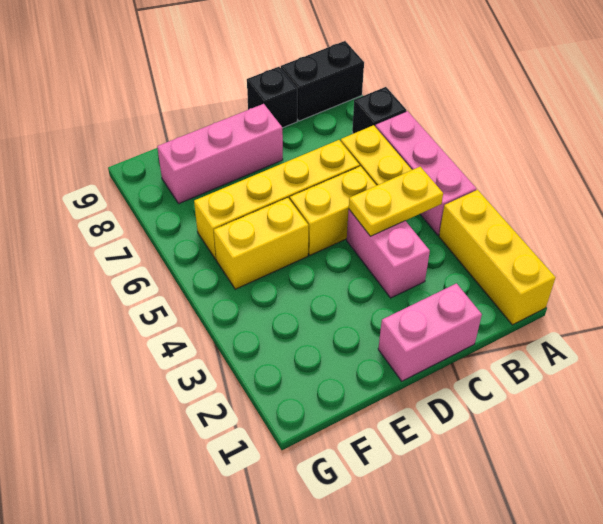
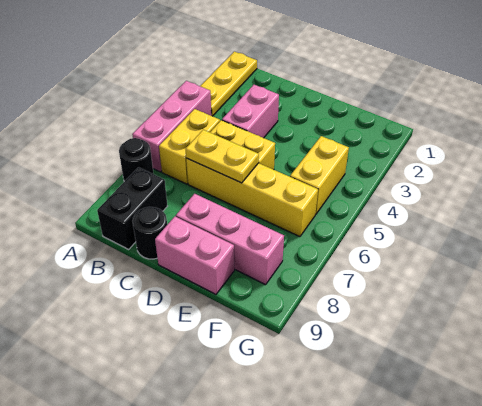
yellow brick A1:A3 level 1 -> yellow plate A1:A3 level 1
black brick A7 level 1 -> black round brick A7 level 1
black brick A9:B9 level 1 -> black brick B8:B9 level 1
yellow plate B4:C4 level 2 -> yellow plate C6:D6 level 2
pink brick C1:D1 level 1 -> pink brick D9:E9 level 1
black brick C9 level 1 -> black round brick C9 level 1
yellow brick E5:F5 level 1 -> yellow brick F4:F5 level 1

